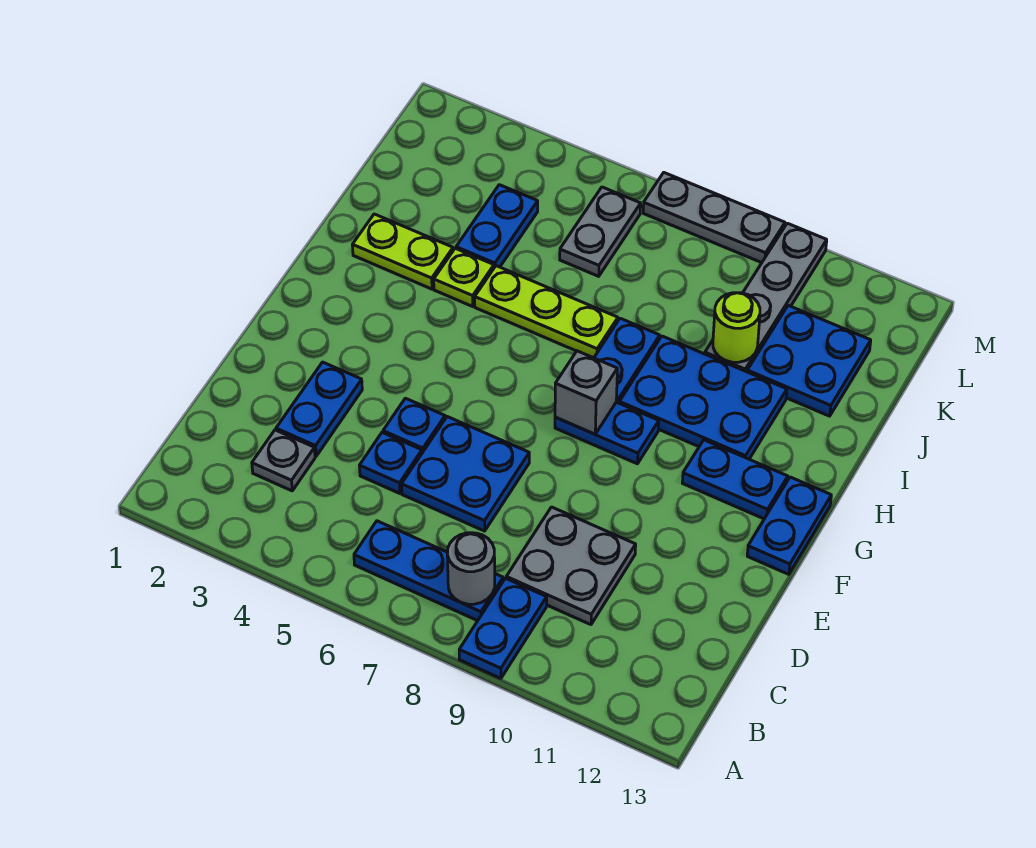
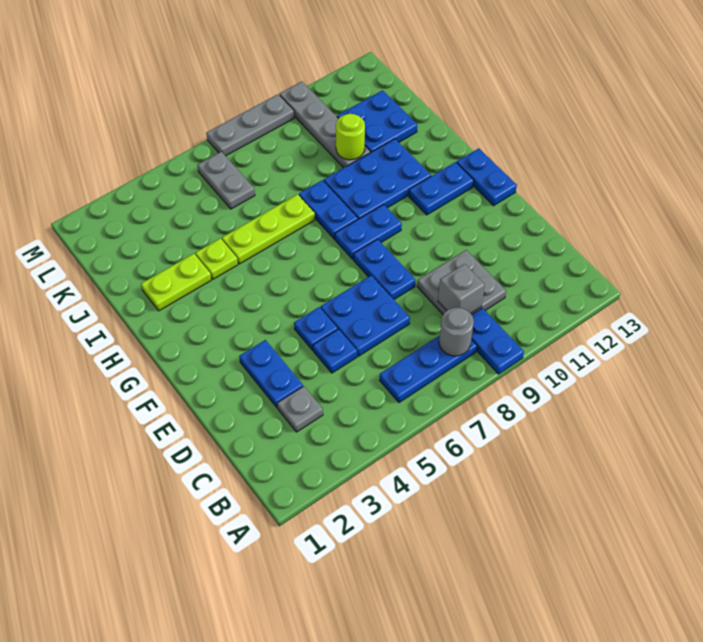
grey brick G8 level 2 -> grey brick C9 level 2
blue plate J4:K4 level 1 -> blue plate E8:F8 level 1

